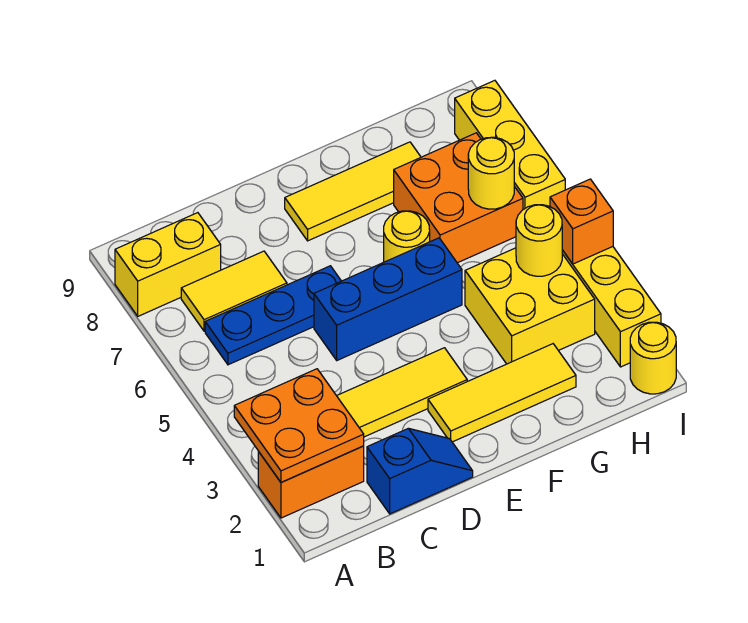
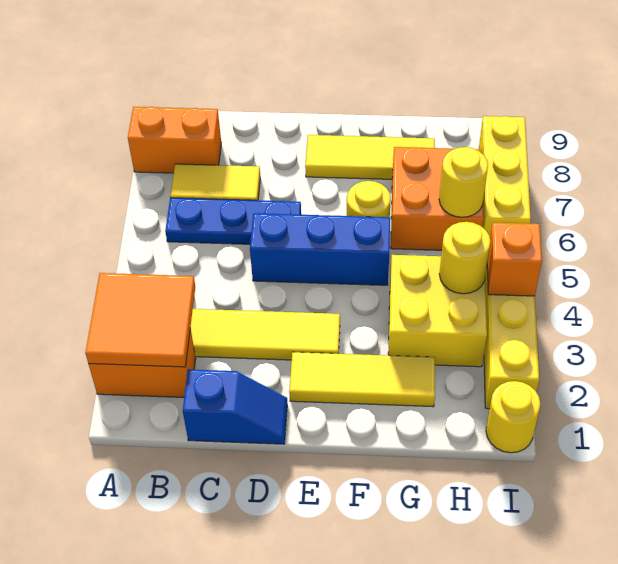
orange plate A2:B3 level 2 -> orange tile A2:B3 level 2
yellow brick A8:B8 level 1 -> orange brick A8:B8 level 1

